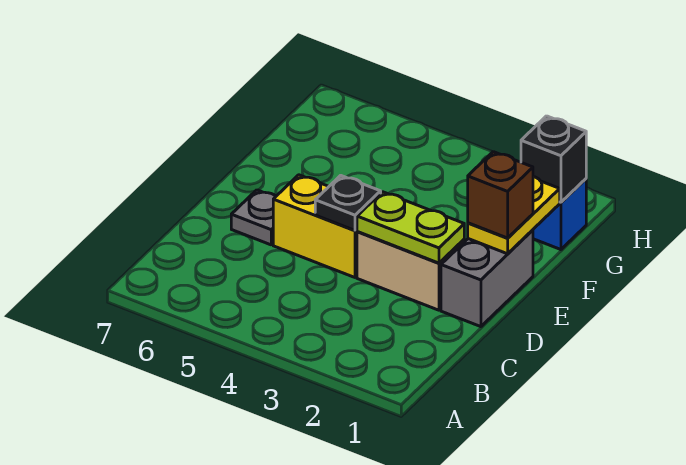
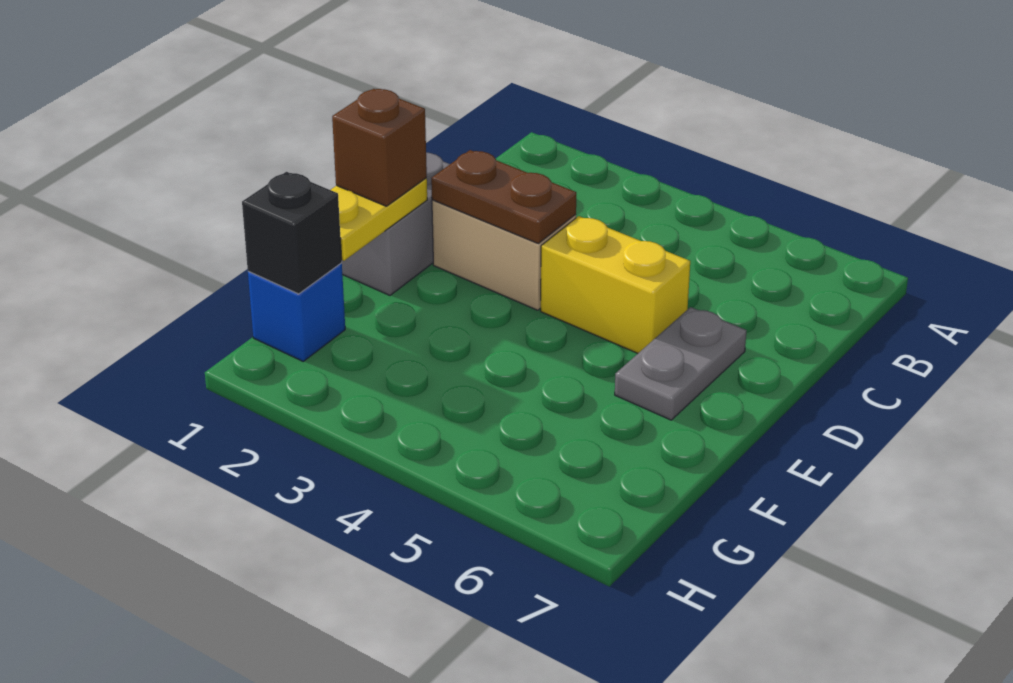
lime plate D2:D3 level 2 -> brown plate D2:D3 level 2
black plate D4 level 2 -> none
grey plate D6 level 1 -> grey plate D6:E6 level 1

